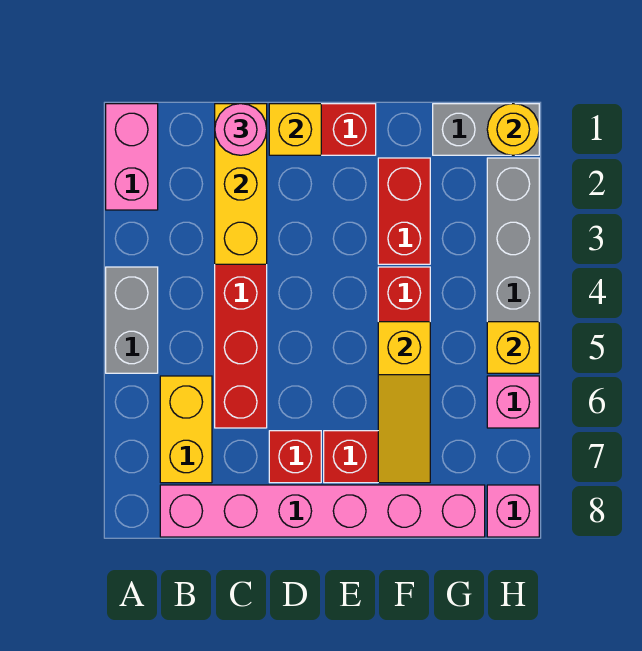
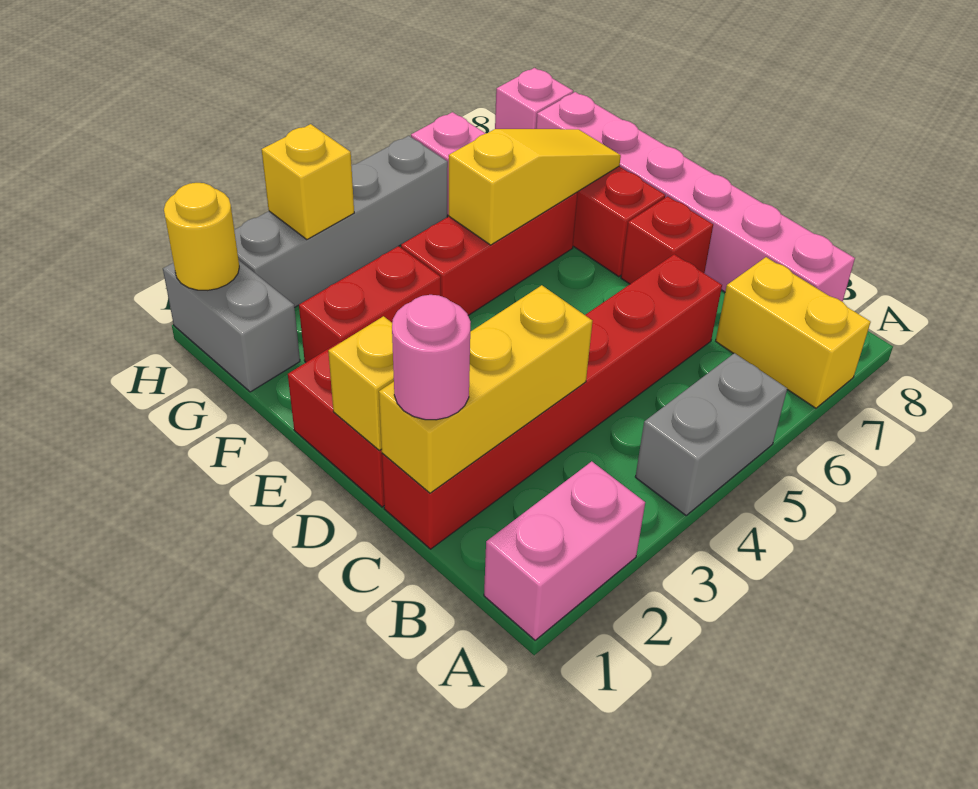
yellow brick B6:B7 level 1 -> yellow brick A7:B7 level 1
yellow brick H5 level 2 -> yellow brick H3 level 2

